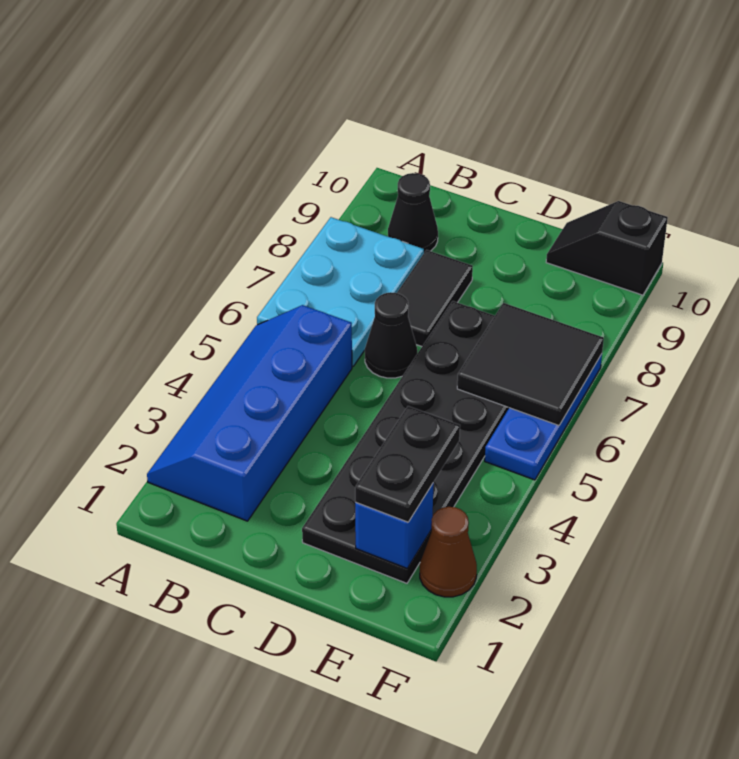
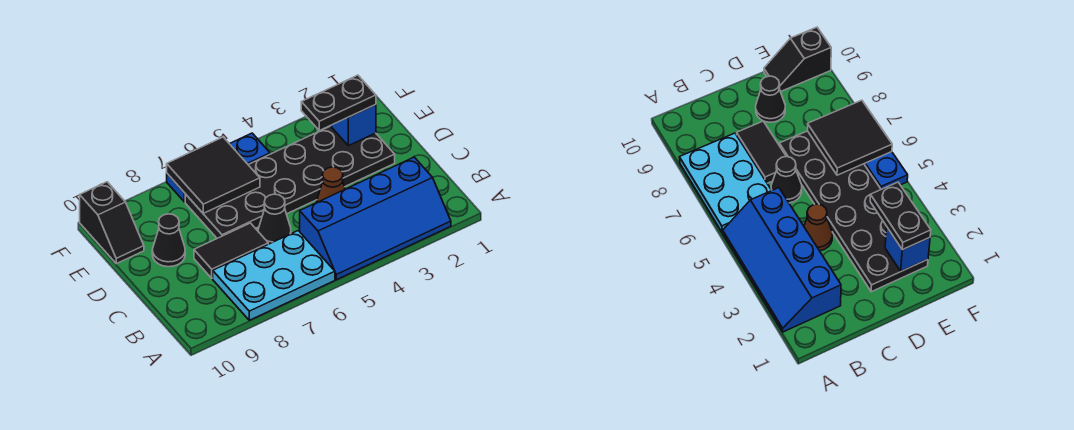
black cone B9 level 1 -> black cone D9 level 1
brown cone F2 level 1 -> brown cone C4 level 1

